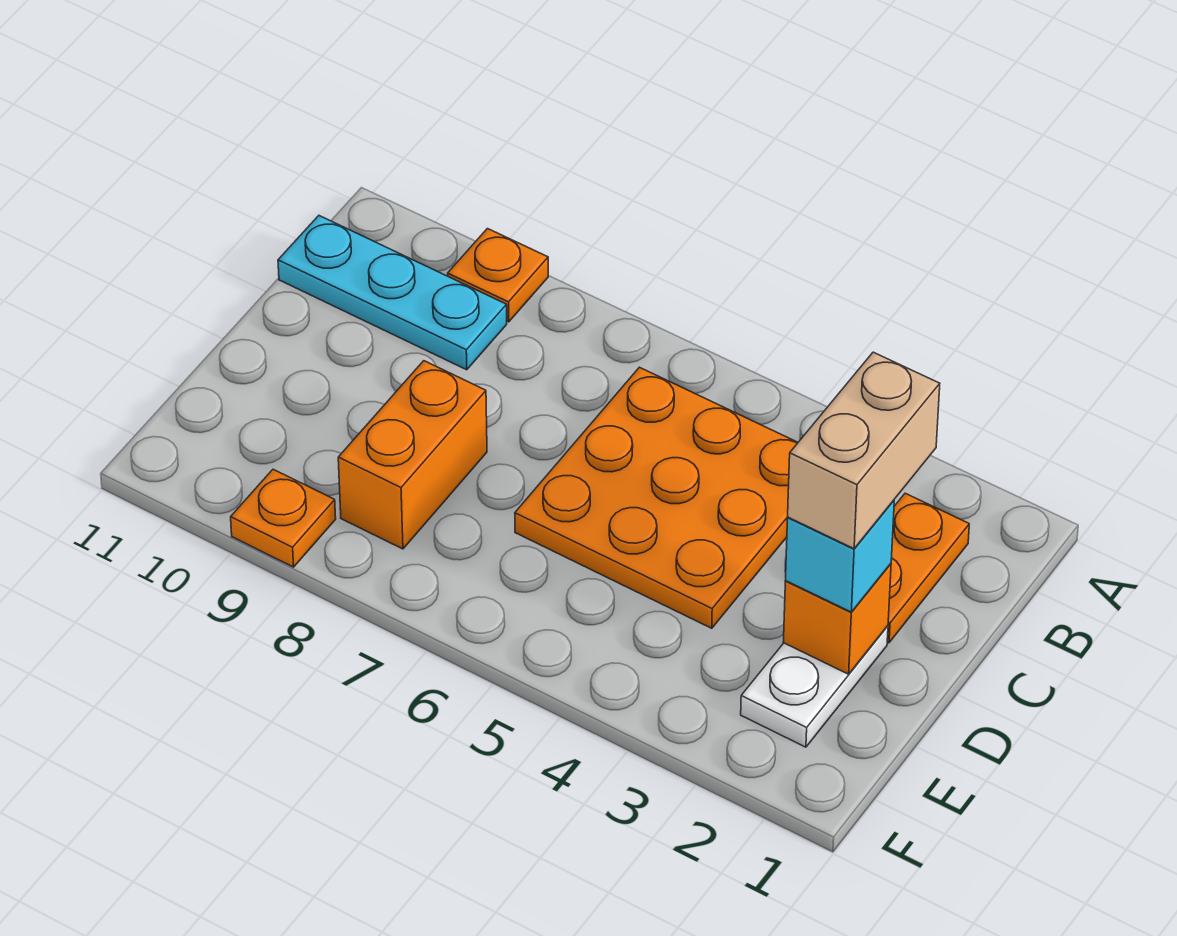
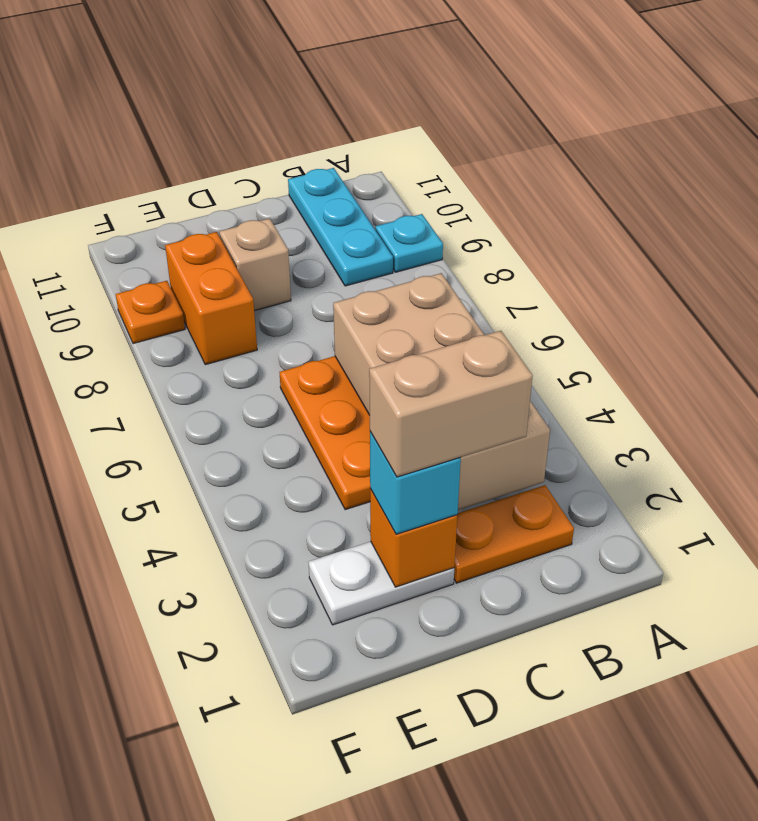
orange plate A9 level 1 -> cyan plate A9 level 1
none -> tan brick B3:C6 level 2
orange brick D8:E8 level 1 -> orange brick E8:E9 level 1
none -> tan brick D9 level 1

